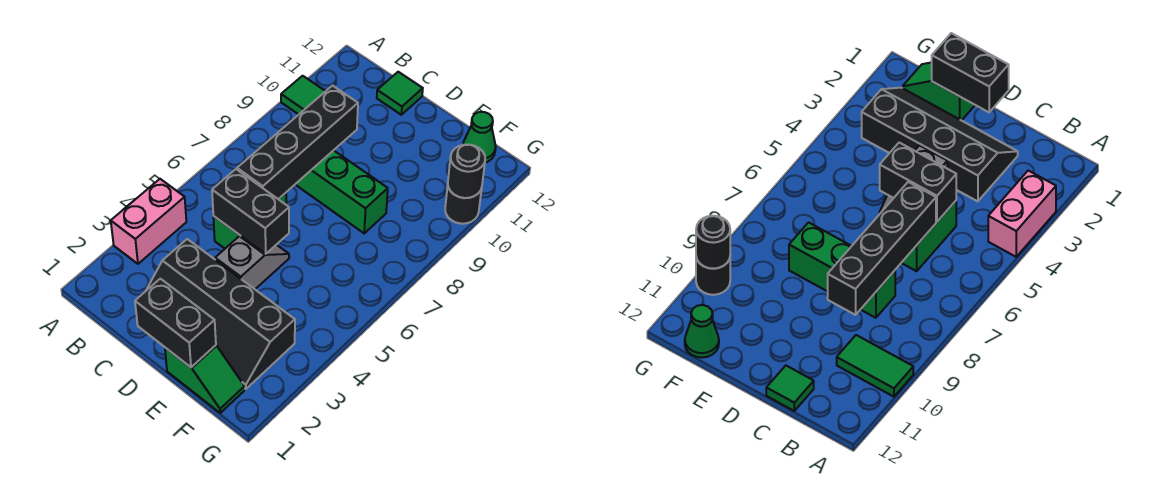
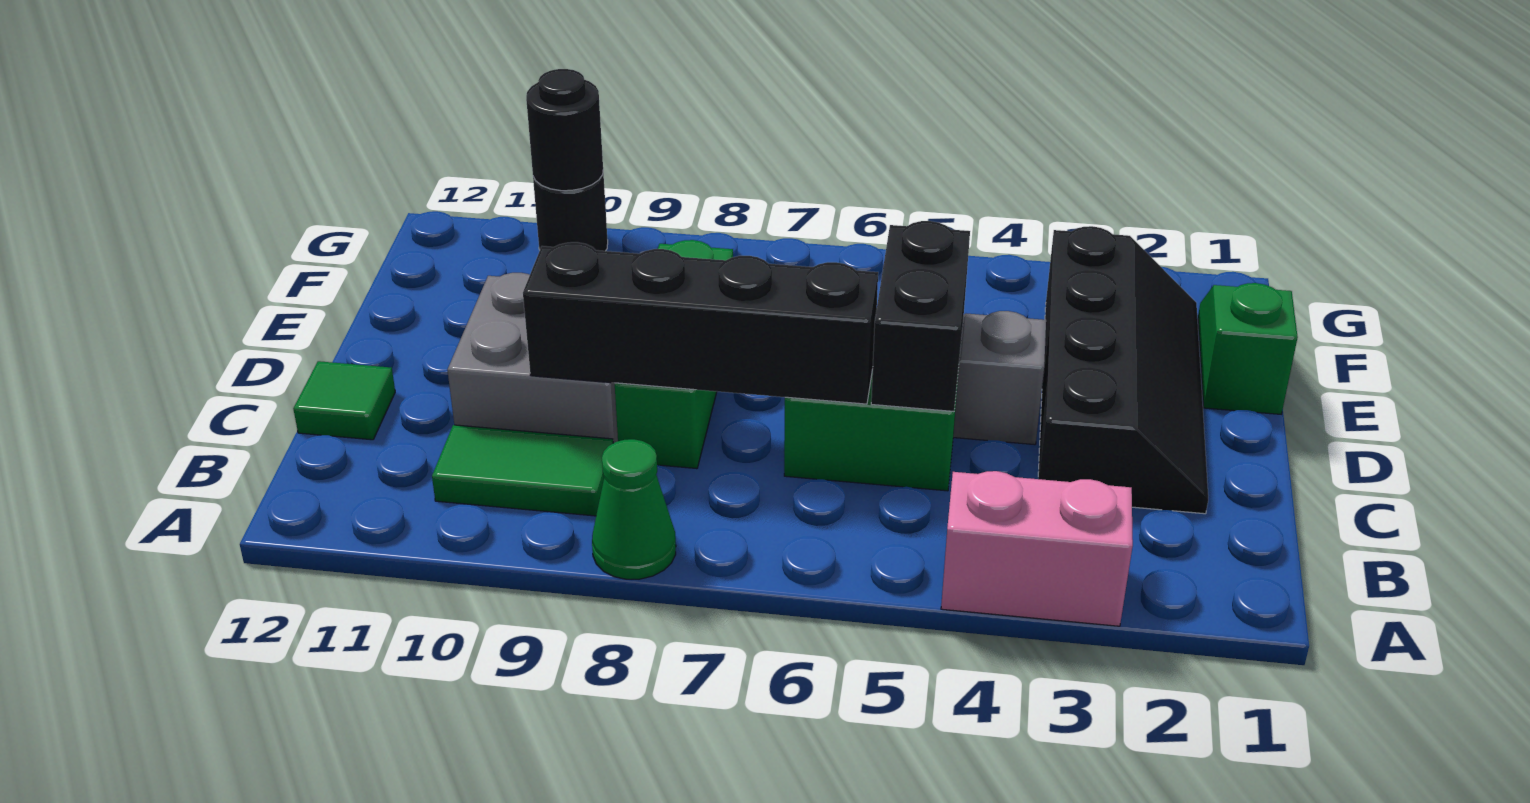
green tile A10:B10 level 1 -> green tile B9:B10 level 1
none -> grey brick C9:D10 level 1
black brick D1:E1 level 2 -> none
green cone F12 level 1 -> green cone A8 level 1

